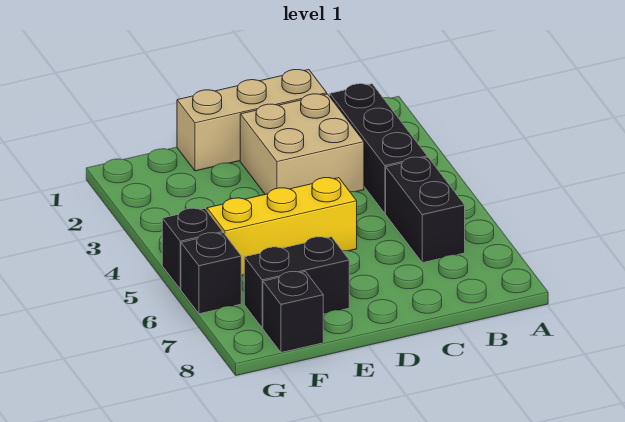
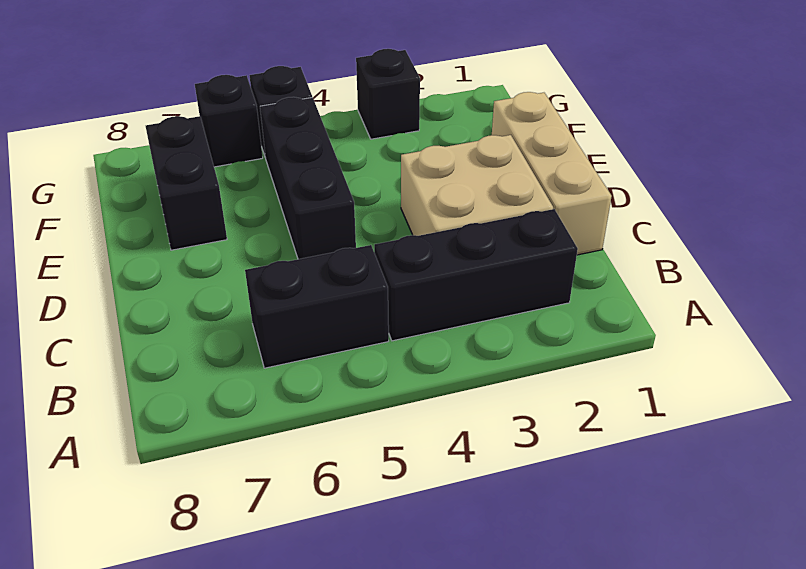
yellow brick D5:F5 level 1 -> black brick D5:F5 level 1
black brick F8 level 1 -> black brick G3 level 1

